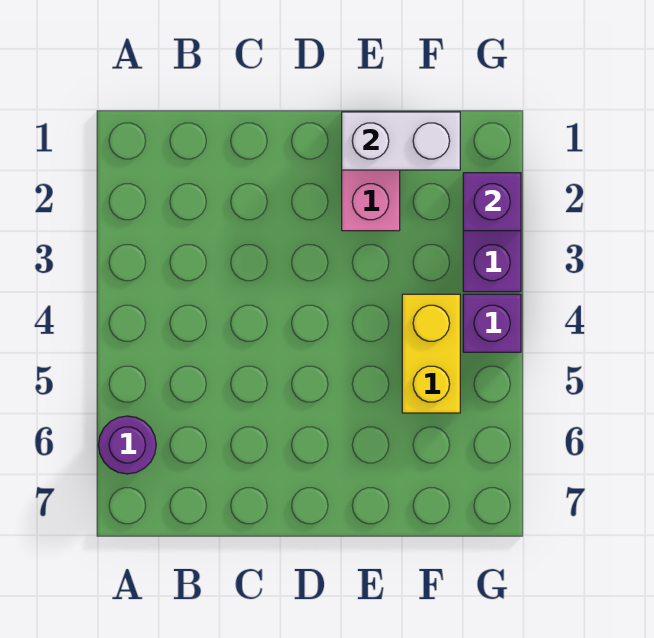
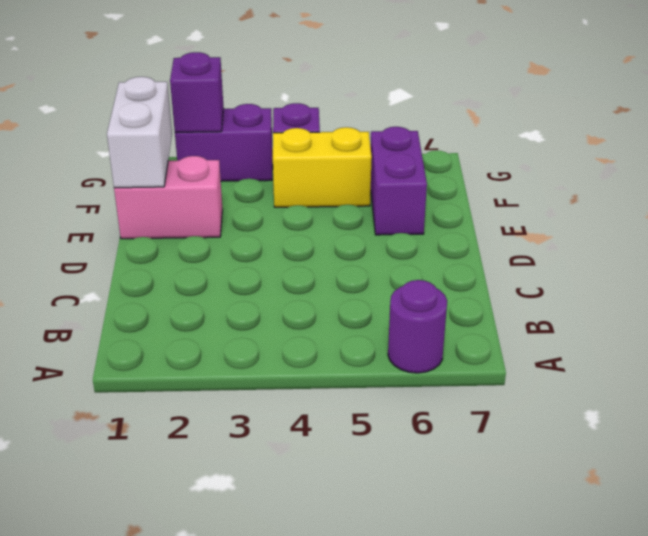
none -> purple brick E6:F6 level 1

